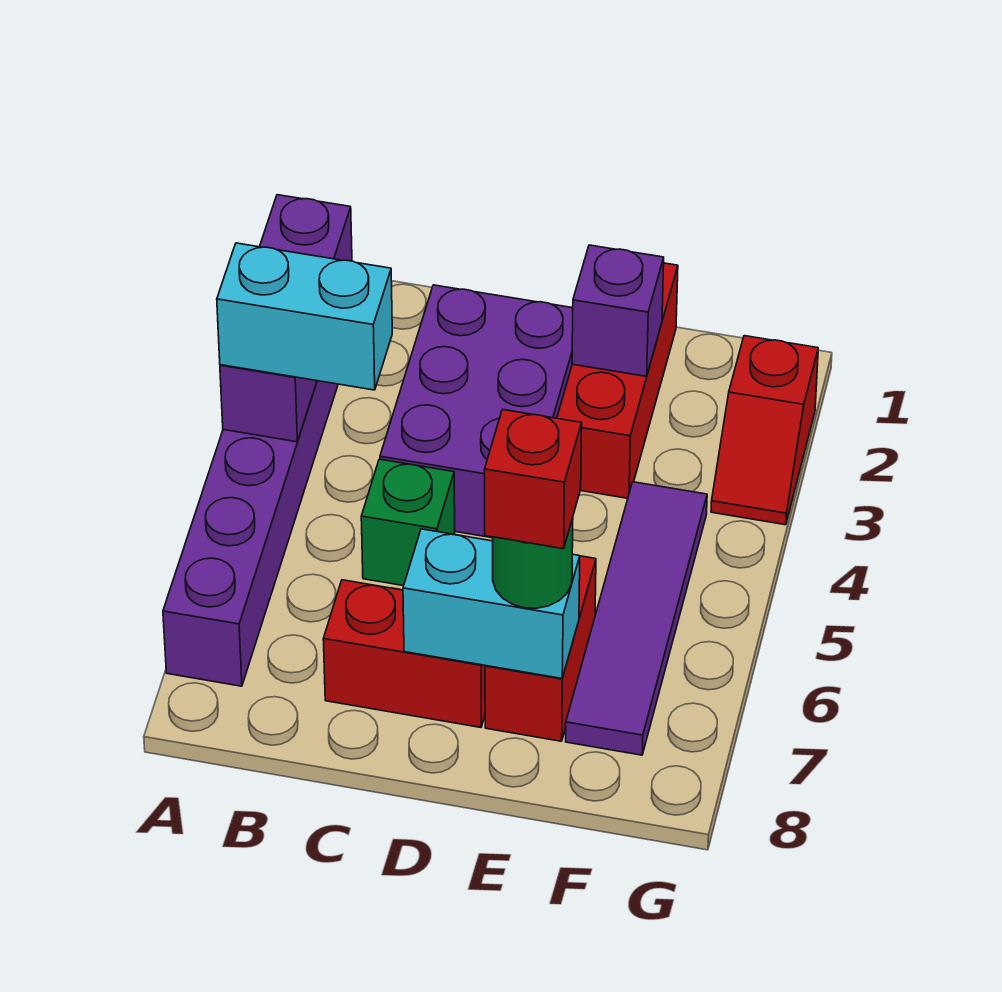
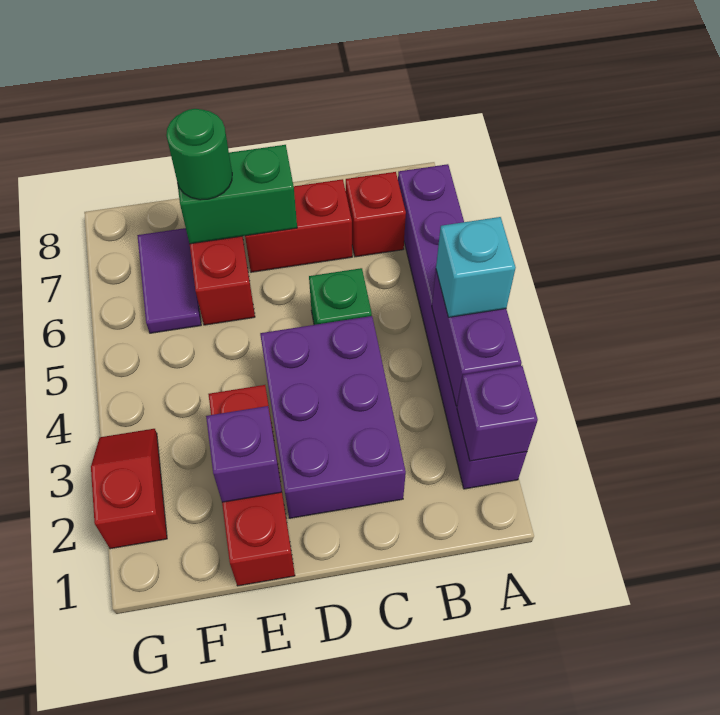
cyan brick A4:B4 level 3 -> cyan brick A4 level 3
cyan brick D7:E7 level 2 -> green brick D7:E7 level 2
red brick E7 level 4 -> red brick B7 level 1
purple tile F4:F7 level 1 -> purple tile F6:F7 level 1

